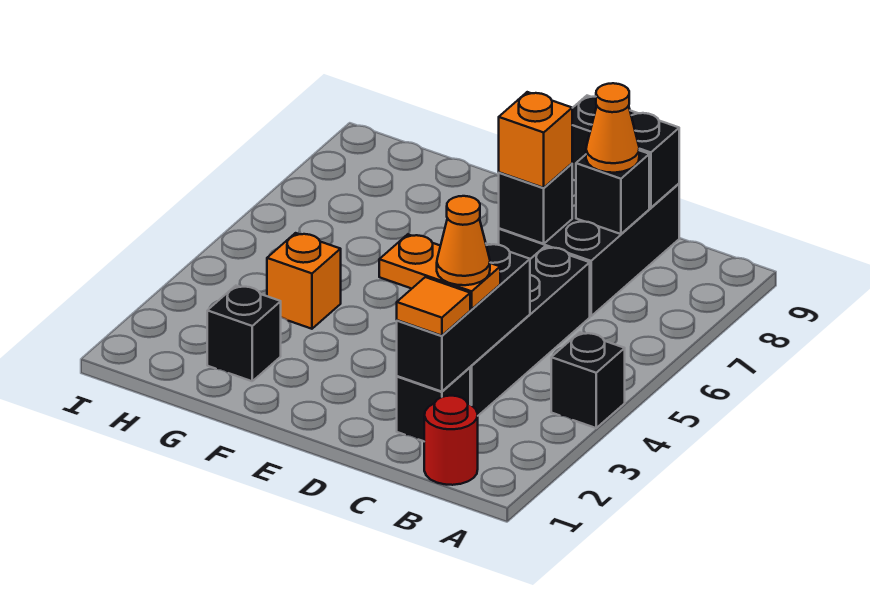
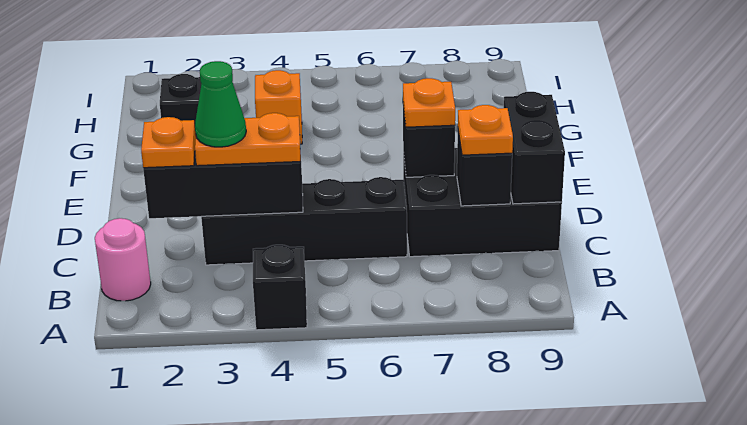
red round brick B1 level 1 -> pink round brick B1 level 1
black brick C2 level 1 -> none
orange tile C2 level 3 -> orange plate C2 level 3
orange plate C3:D3 level 3 -> orange plate C3:C4 level 3
orange cone C3 level 4 -> green cone C3 level 4
orange cone C8 level 3 -> orange plate C8 level 3
orange brick D7 level 3 -> orange plate D7 level 3

